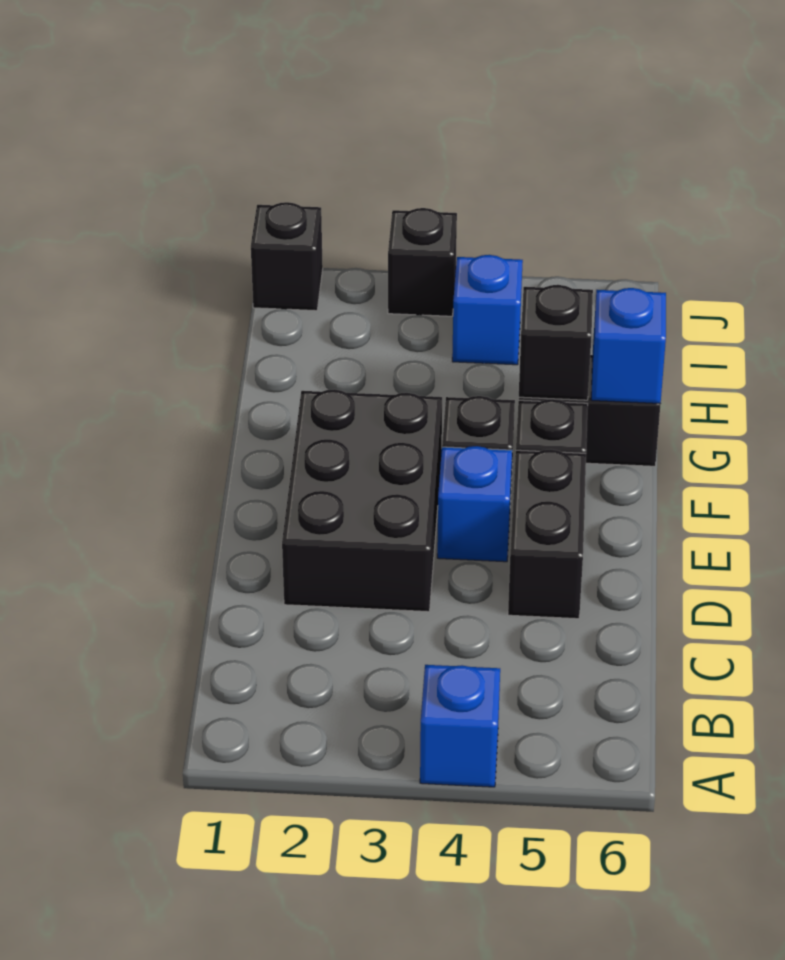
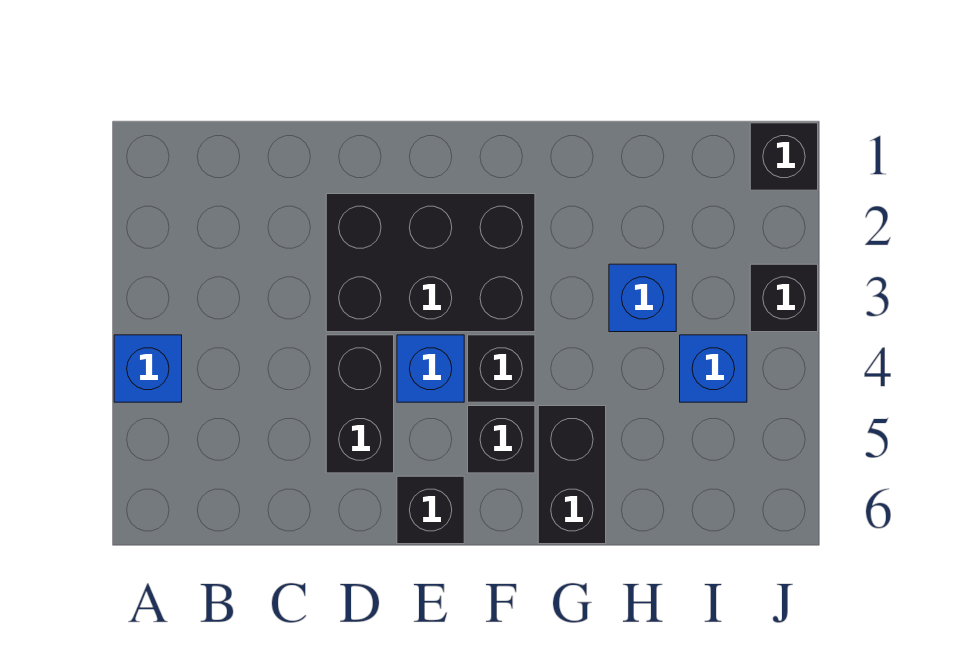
black brick D5:E5 level 1 -> black brick D4:D5 level 1
black brick G5 level 2 -> black brick E6 level 1
blue brick G6 level 2 -> blue brick H3 level 1

